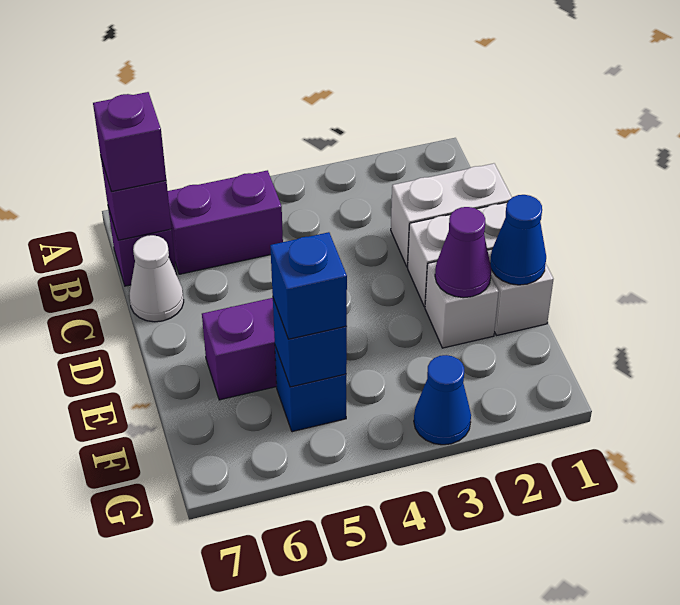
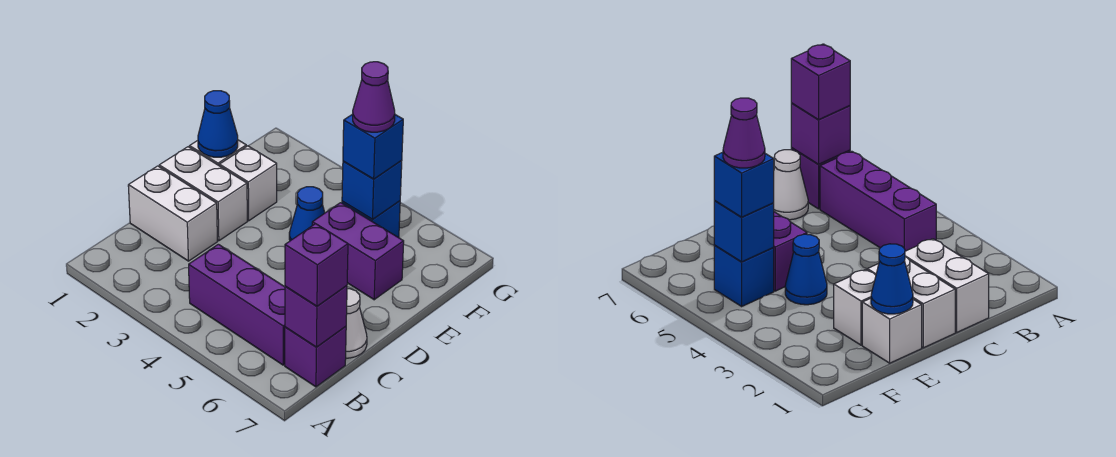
purple brick B5:B6 level 1 -> purple brick B4:B6 level 1
purple cone E2 level 2 -> purple cone F5 level 4
blue cone G3 level 1 -> blue cone E4 level 1

